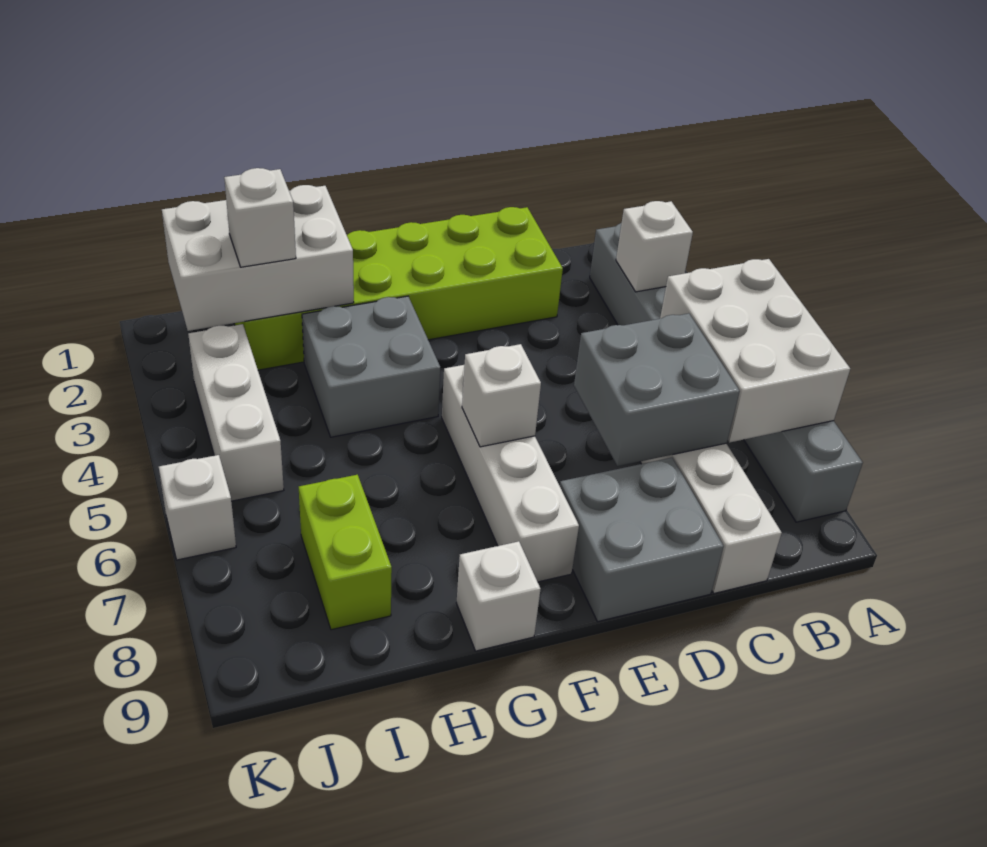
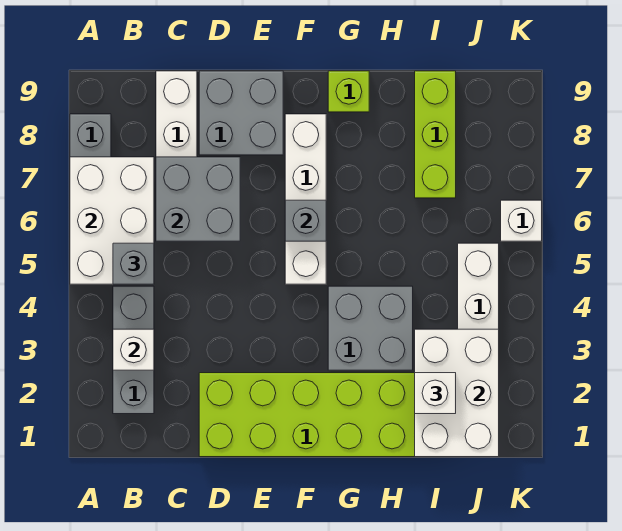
none -> grey brick B5 level 3
white brick F6 level 2 -> grey brick F6 level 2
white brick G9 level 1 -> lime brick G9 level 1
white brick H1:J2 level 2 -> white brick I1:J3 level 2
lime brick I7:I8 level 1 -> lime brick I7:I9 level 1

